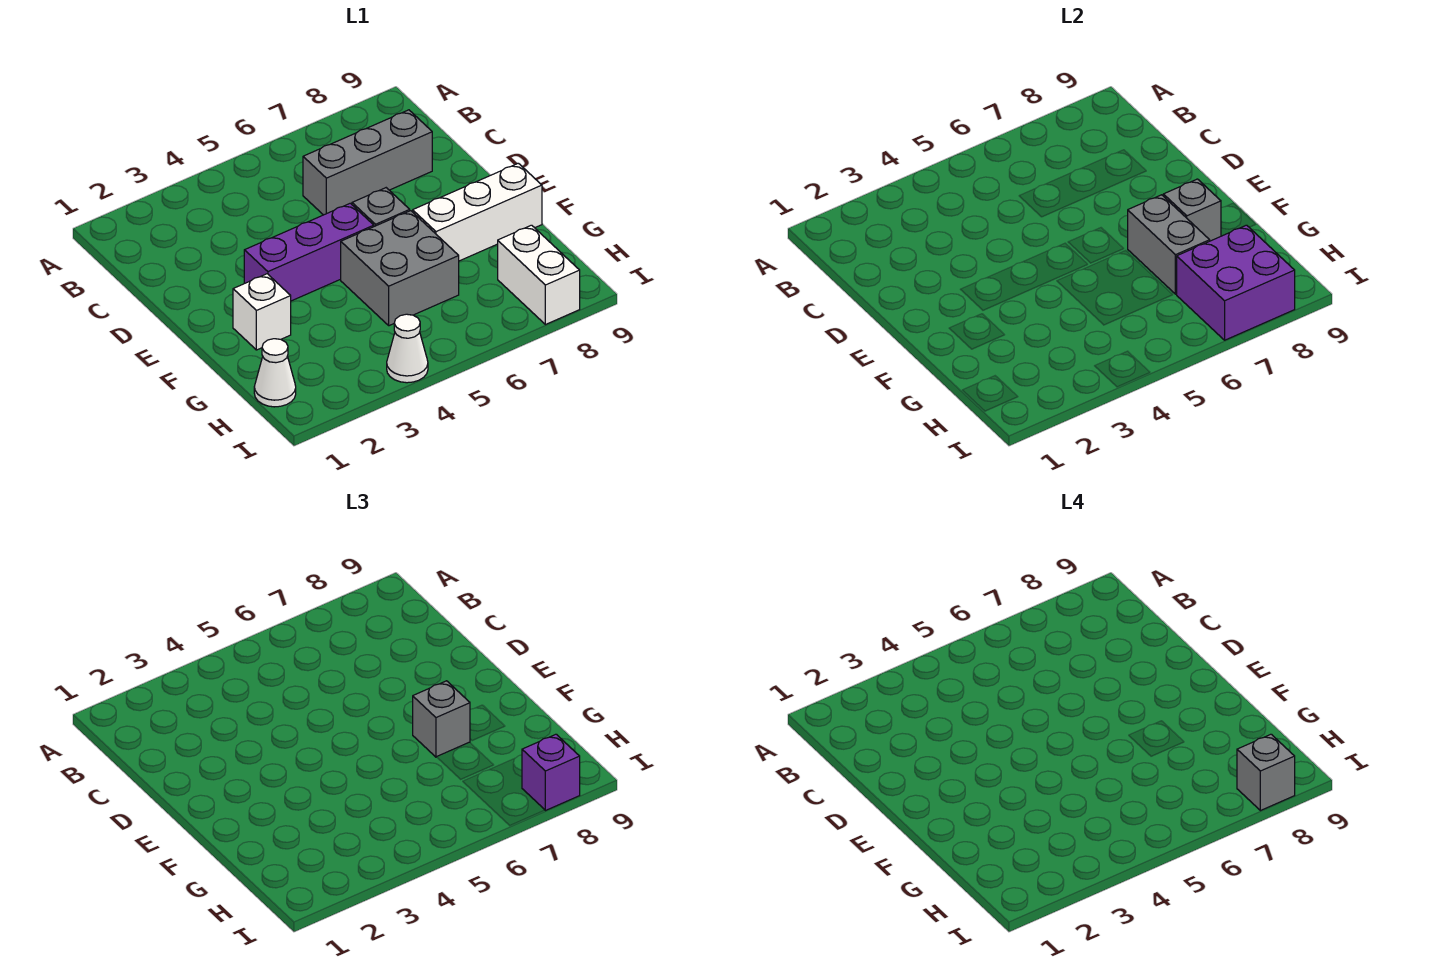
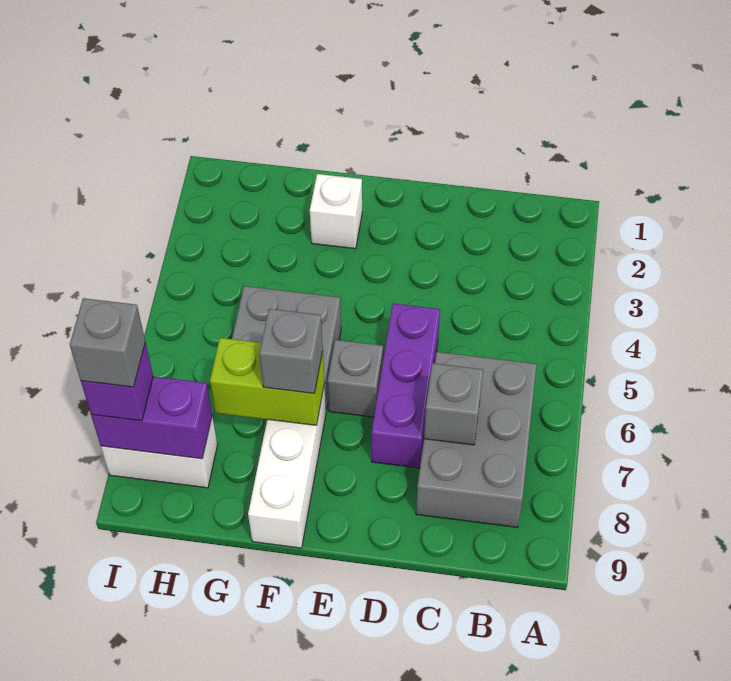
grey brick C6:C8 level 1 -> grey brick B6:C8 level 1
purple brick E3:E5 level 1 -> purple brick D5:D7 level 1
grey brick F7:G7 level 2 -> lime brick F7:G7 level 2
grey brick F8 level 2 -> grey brick C7 level 2
white cone H1 level 1 -> none
purple brick H7:I8 level 2 -> purple brick H8:I8 level 2
white cone I4 level 1 -> none

